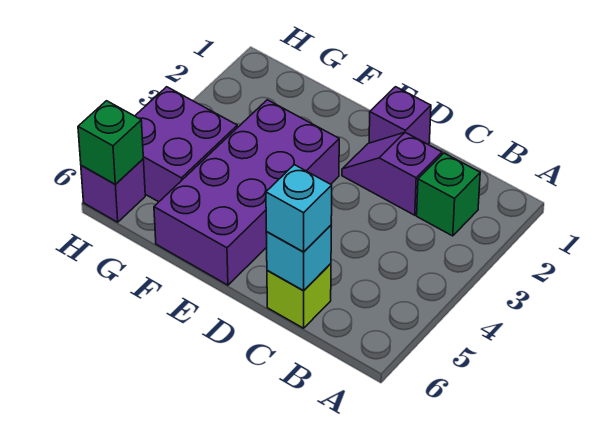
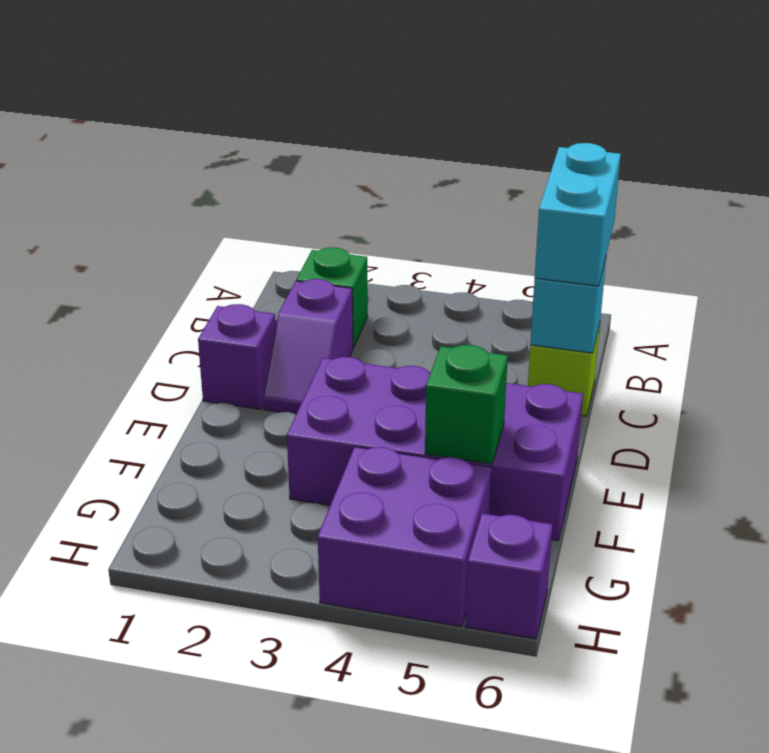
cyan brick C6 level 3 -> cyan brick B6:C6 level 3
green brick H6 level 2 -> green brick F5 level 2

